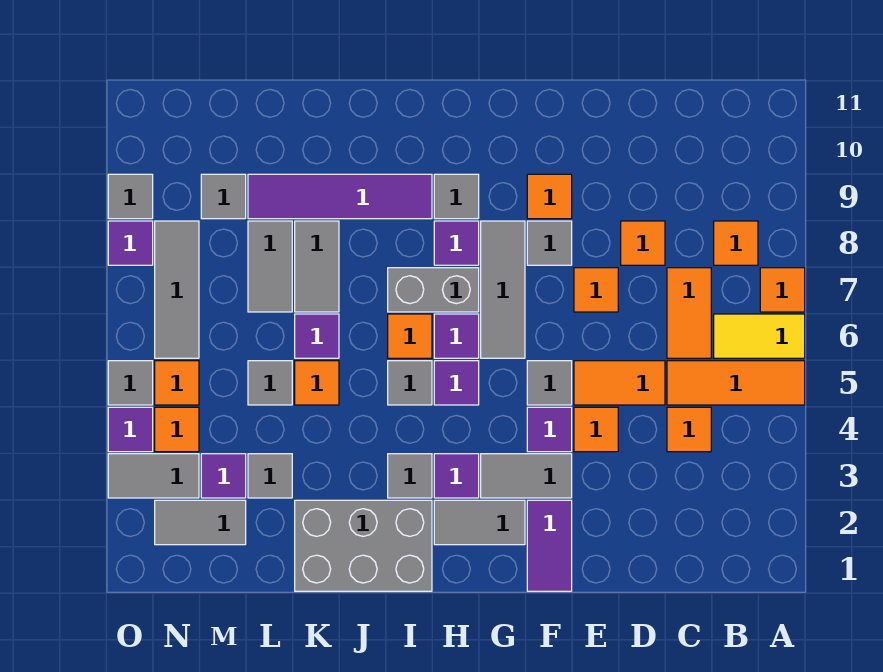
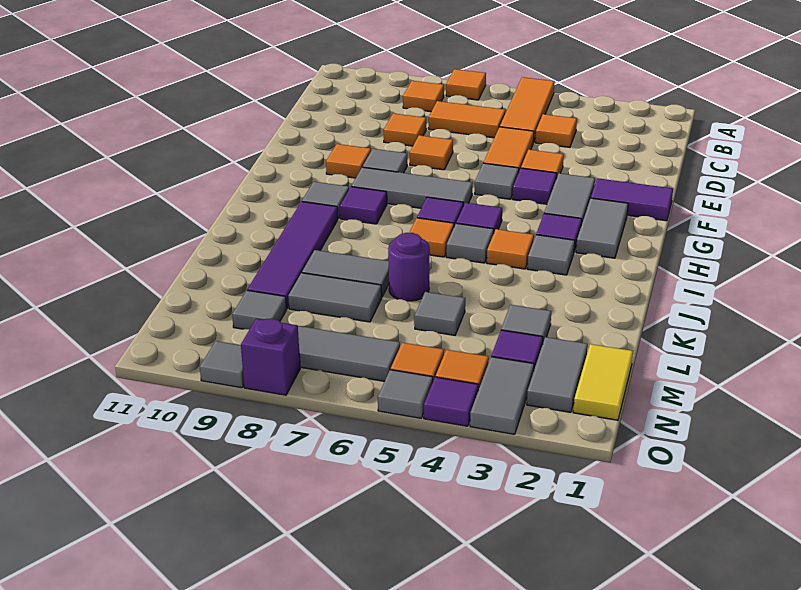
yellow tile A6:B6 level 1 -> yellow tile M1:N1 level 1
grey brick H7:I7 level 1 -> none
grey brick I1:K2 level 1 -> none
orange tile K5 level 1 -> orange tile I4 level 1
purple tile K6 level 1 -> purple round brick K6 level 1
purple tile O8 level 1 -> purple brick O8 level 1

